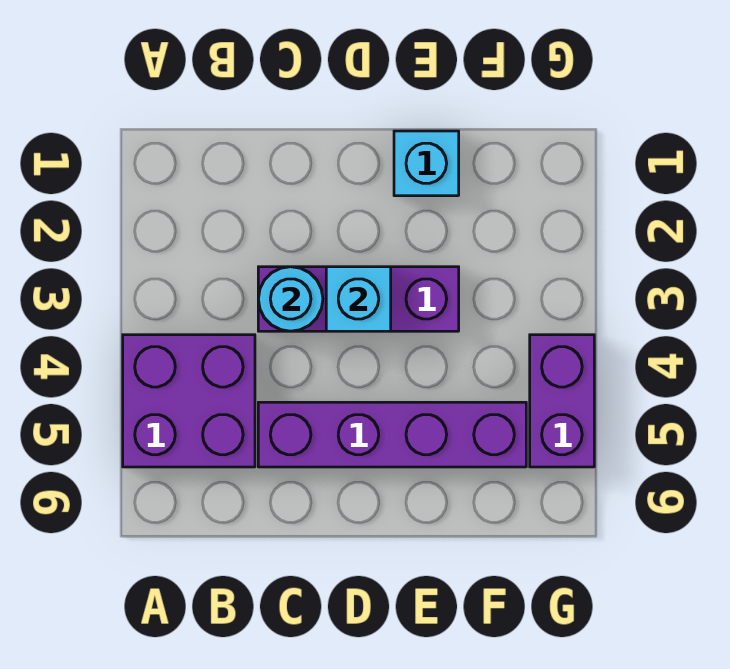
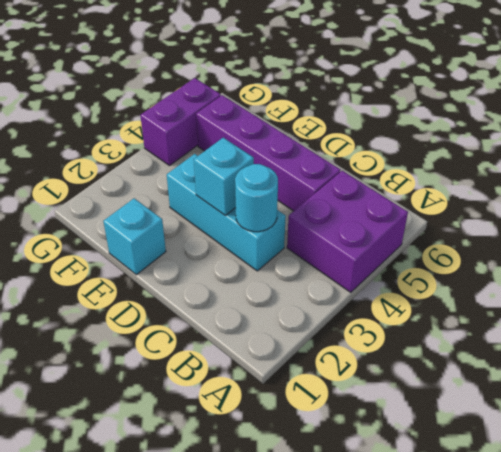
purple brick C3:E3 level 1 -> cyan brick C3:E3 level 1

